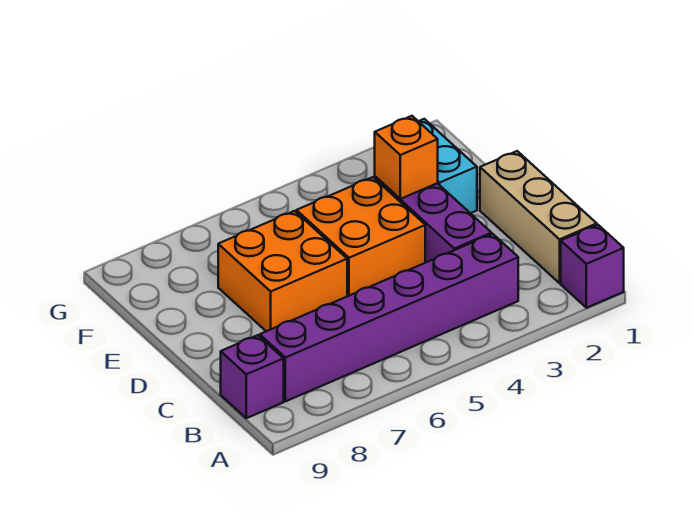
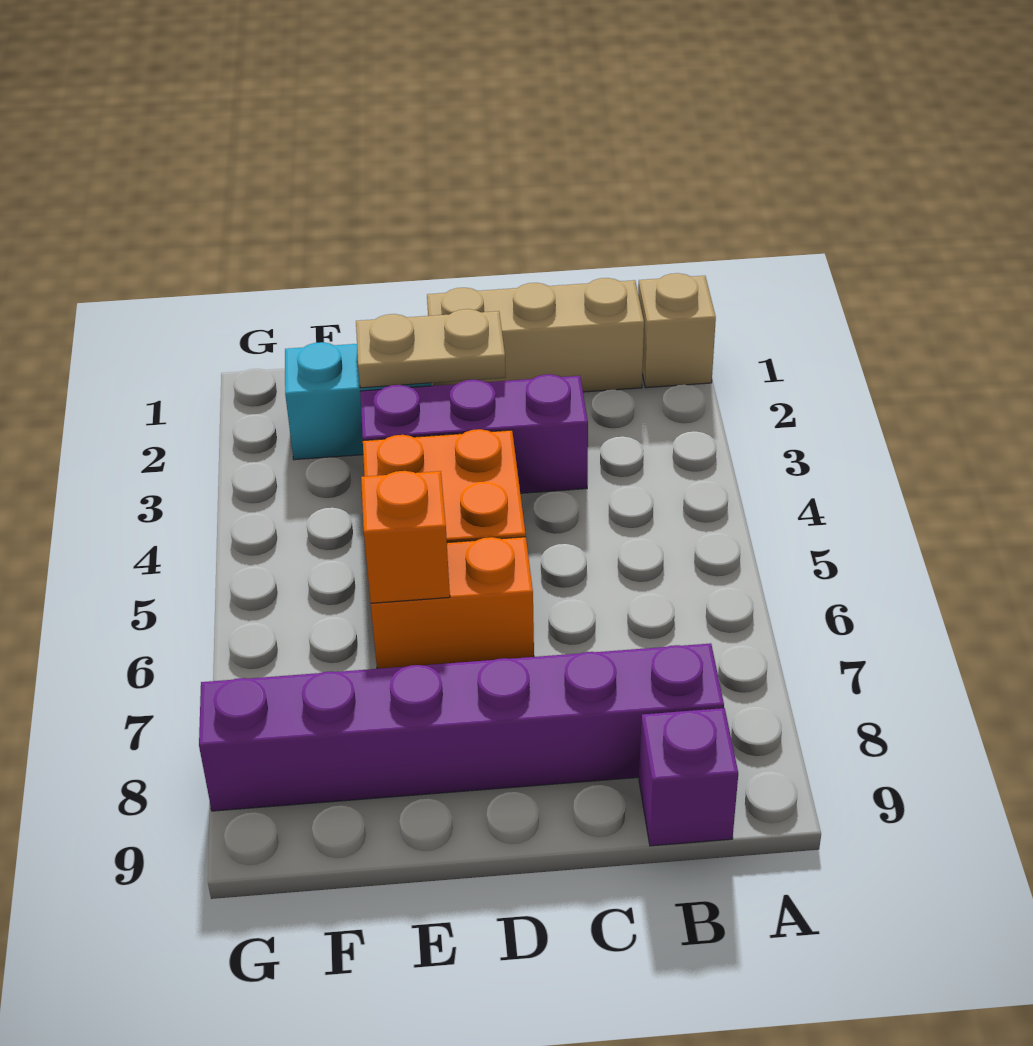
purple brick A1 level 1 -> tan brick A1 level 1
purple brick B3:B8 level 1 -> purple brick B8:G8 level 1
none -> tan plate D2:E2 level 2
orange brick D6:E7 level 1 -> orange brick D6:E6 level 1
orange brick E3 level 2 -> orange brick E6 level 2

